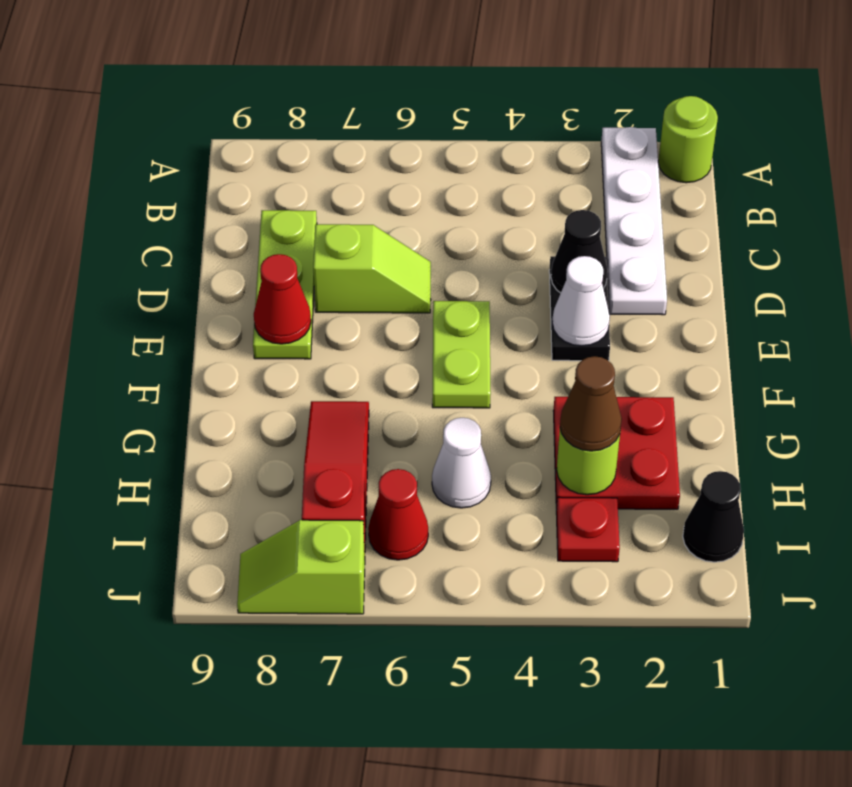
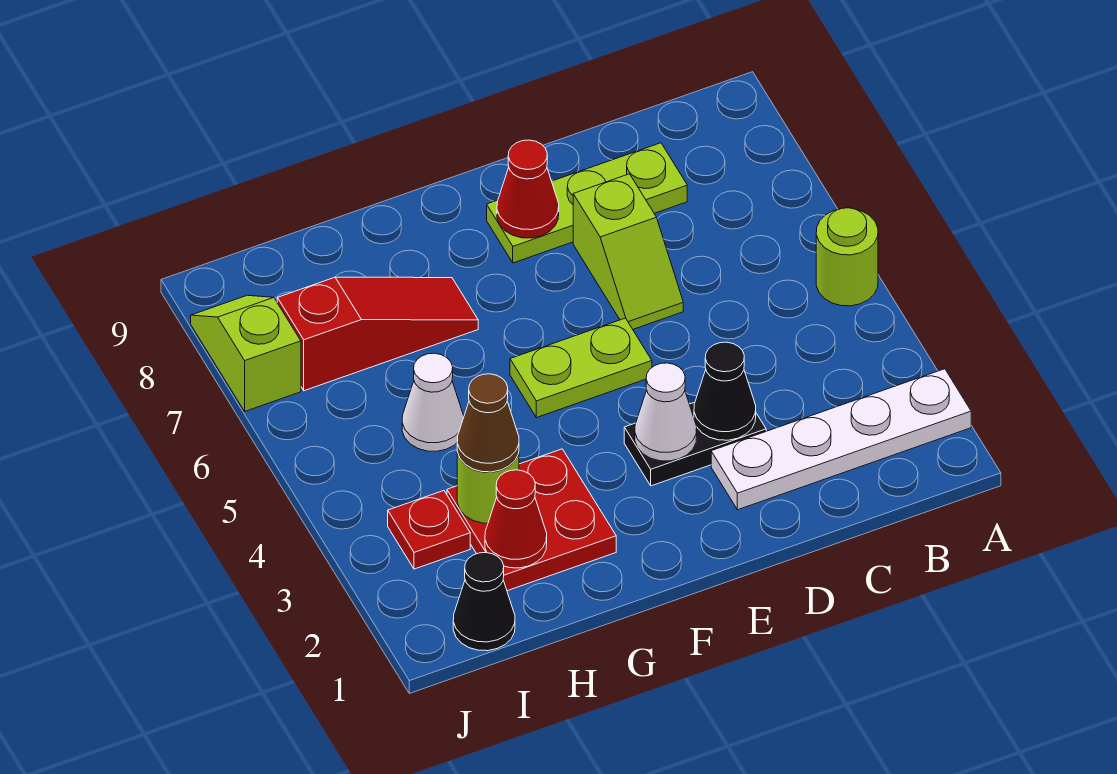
lime round brick A1 level 1 -> lime round brick A5 level 1
red cone I6 level 1 -> red cone H2 level 2

